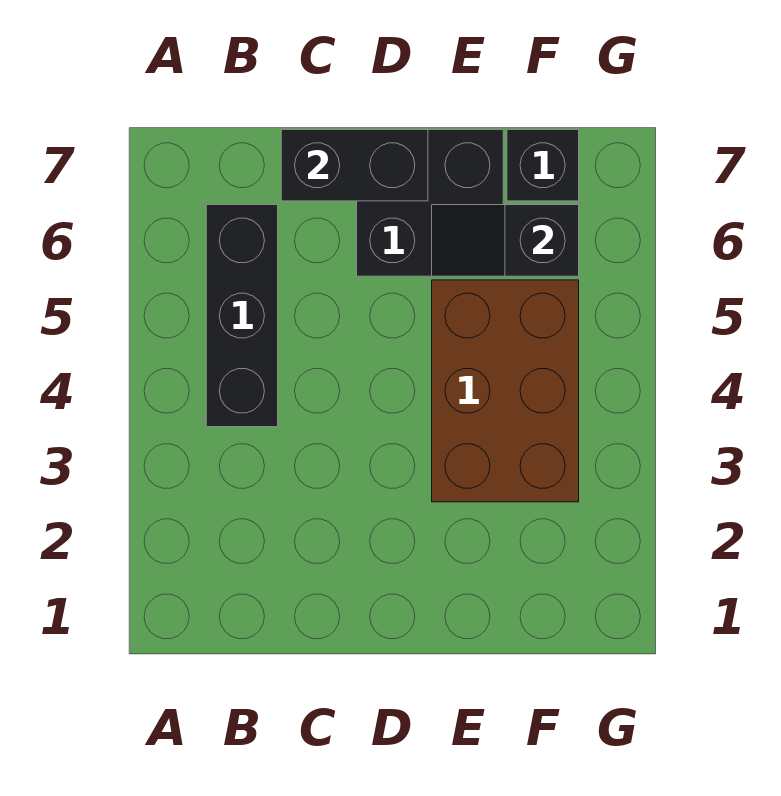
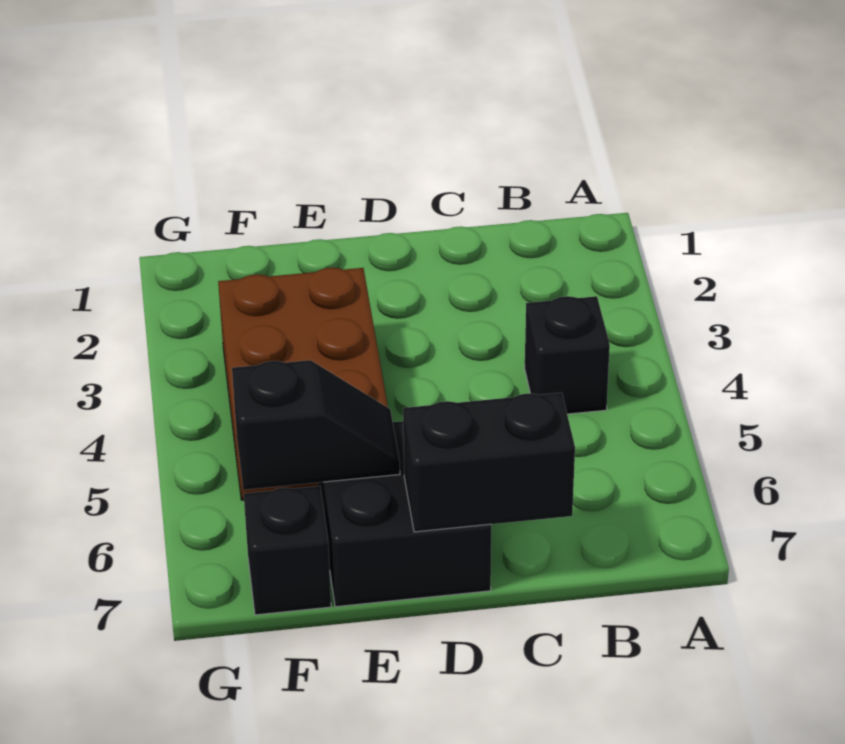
black brick B4:B6 level 1 -> black brick B4 level 1

